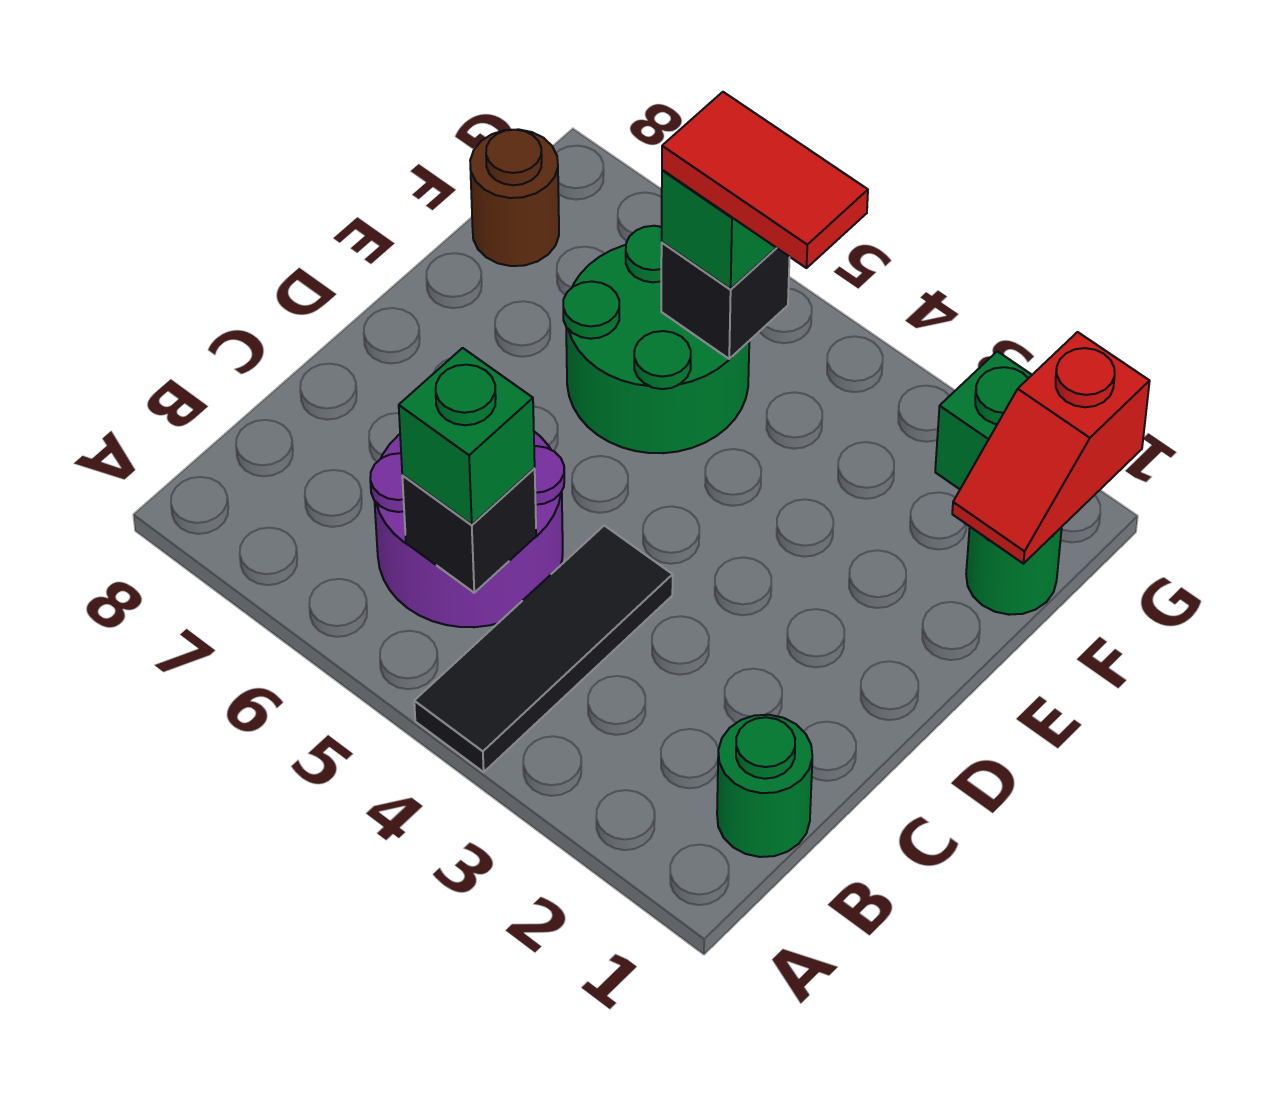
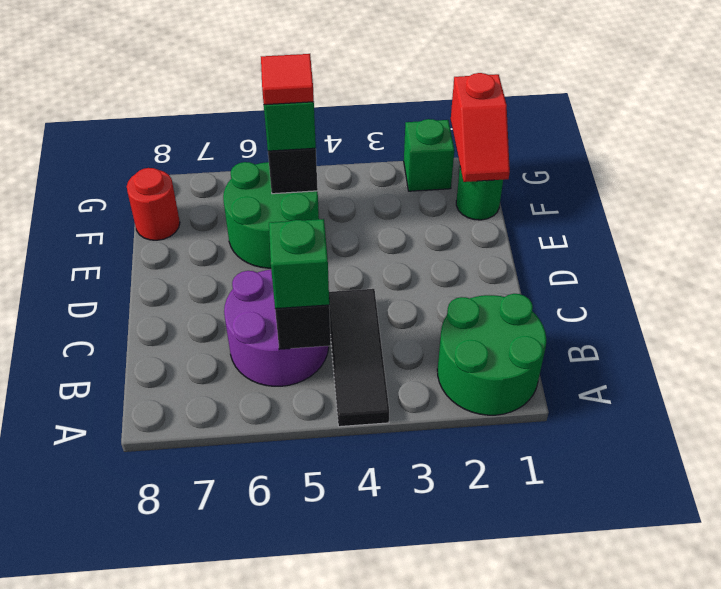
green round brick B1 level 1 -> green round brick A1:B2 level 1
red tile F4:F5 level 4 -> red tile F5 level 4
brown round brick F8 level 1 -> red round brick F8 level 1

